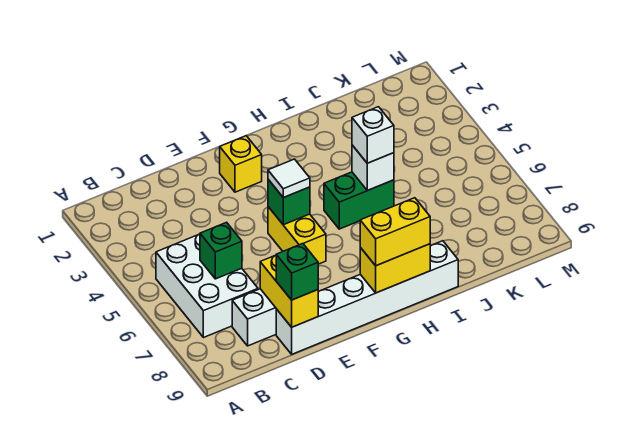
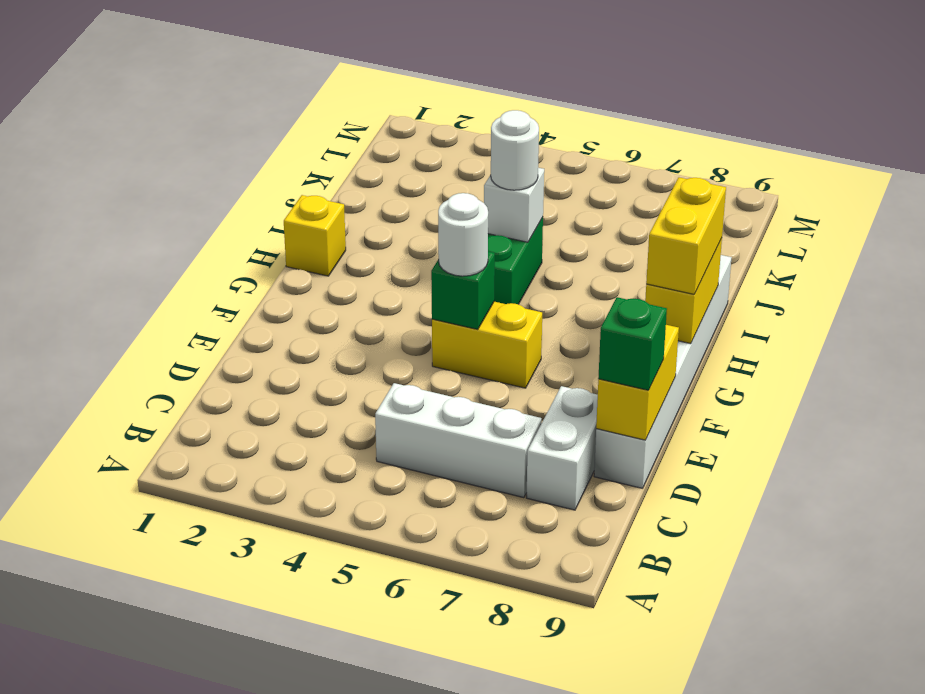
white brick B5:C7 level 1 -> white brick C5:C7 level 1
green brick C6 level 2 -> none
yellow brick D8:D9 level 2 -> yellow brick D9:E9 level 2
yellow brick F2 level 1 -> yellow brick H1 level 1
white tile F5 level 3 -> white round brick F5 level 3
white brick I5 level 3 -> white round brick I5 level 3

